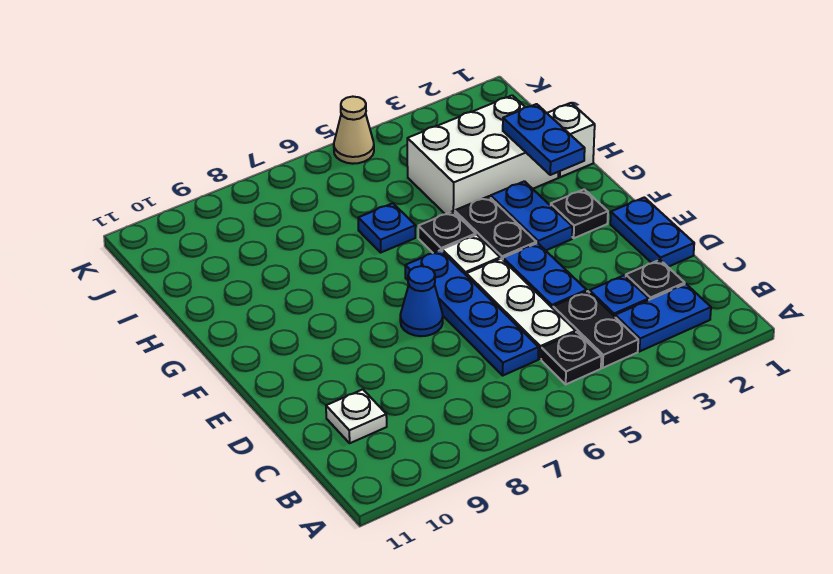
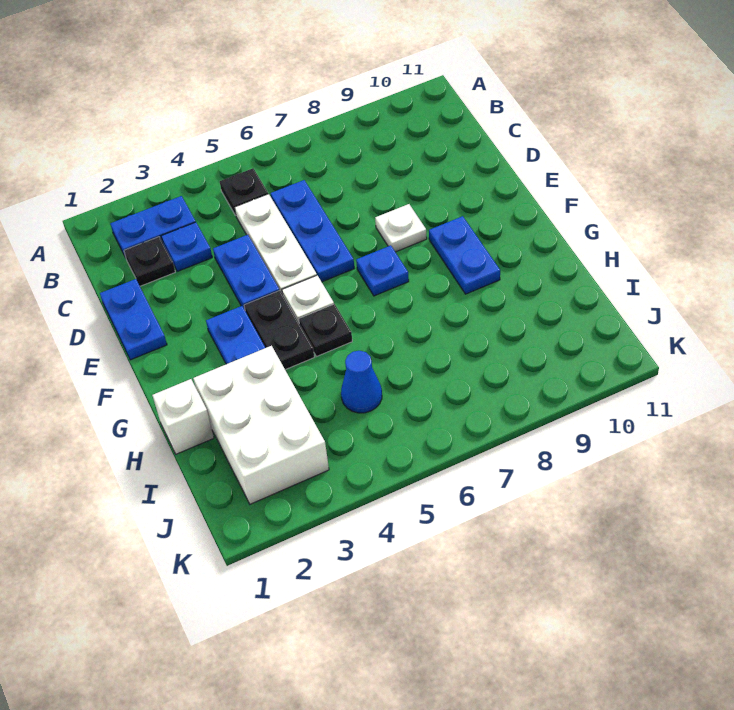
black plate B4:C4 level 1 -> none
blue plate C6:F6 level 1 -> blue plate C6:E6 level 1
white plate C10 level 1 -> white plate E8 level 1
blue cone E7 level 1 -> blue cone I5 level 1
black plate F2 level 1 -> none
blue plate G2:H2 level 2 -> blue plate F9:G9 level 1
white brick H2:I4 level 1 -> white brick H2:J3 level 1
blue plate H6 level 1 -> blue plate F7 level 1
tan cone K5 level 1 -> none

